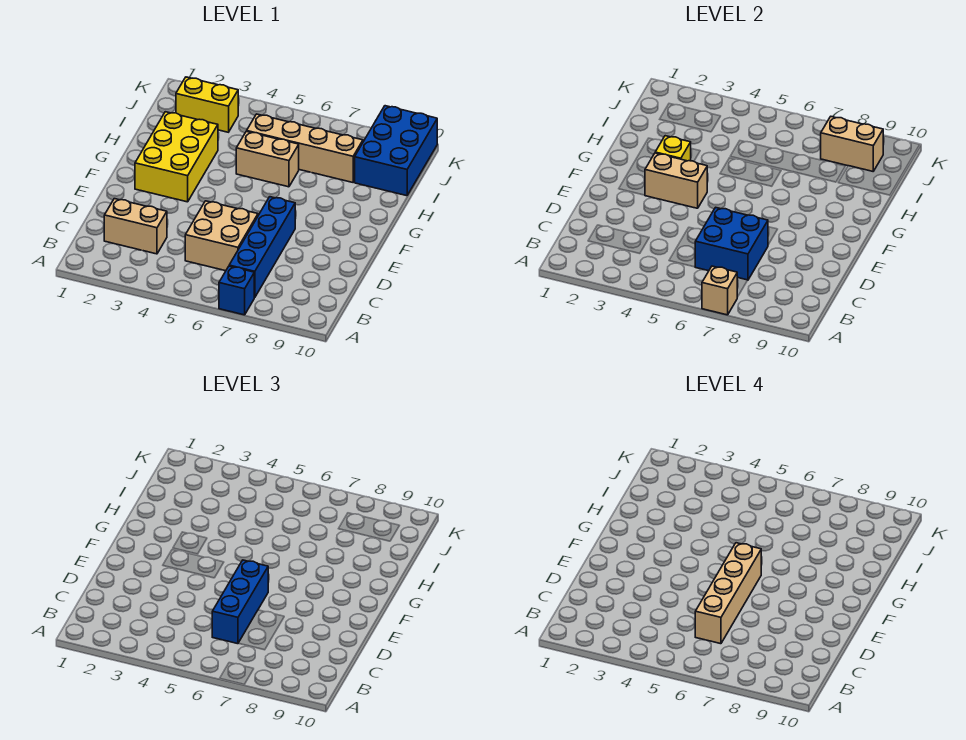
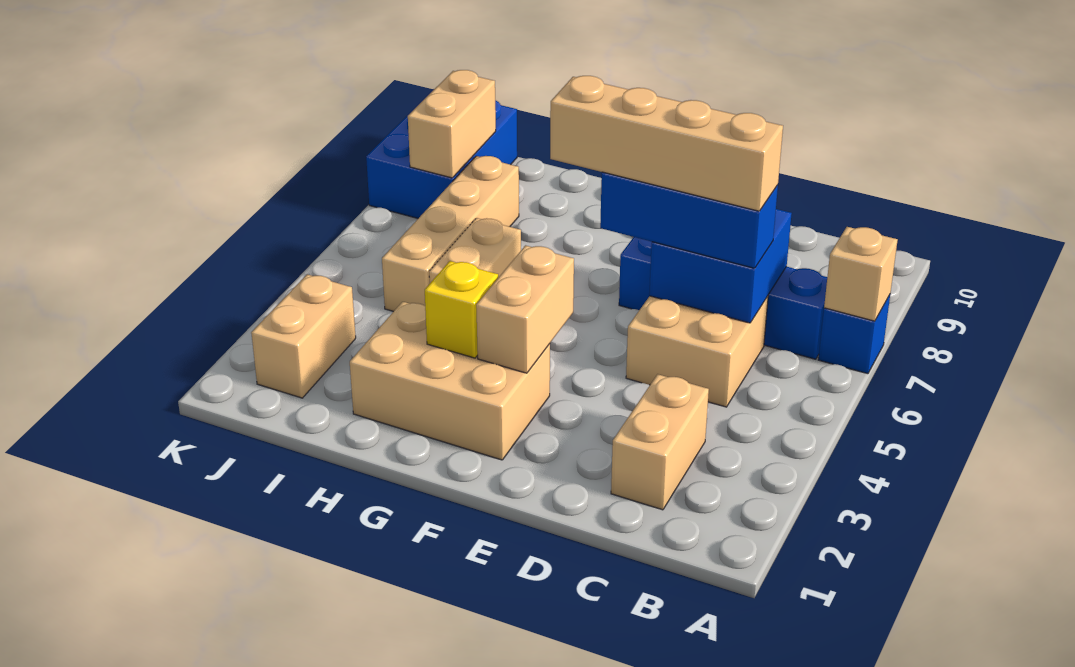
yellow brick F2:H3 level 1 -> tan brick F2:H3 level 1
blue brick I9:K10 level 1 -> blue brick J8:K10 level 1
yellow brick J2:J3 level 1 -> tan brick J2:J3 level 1

